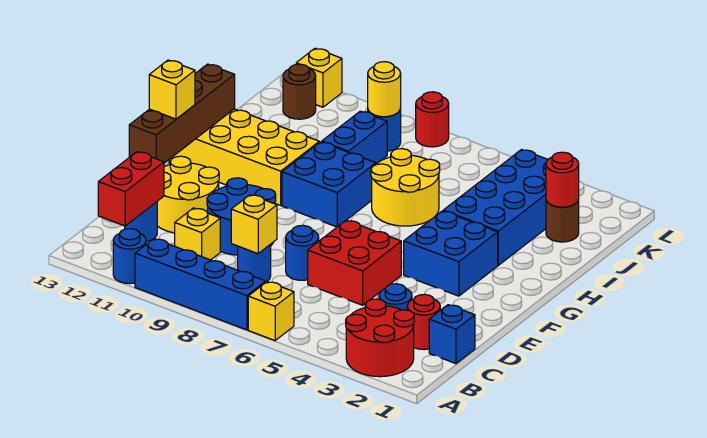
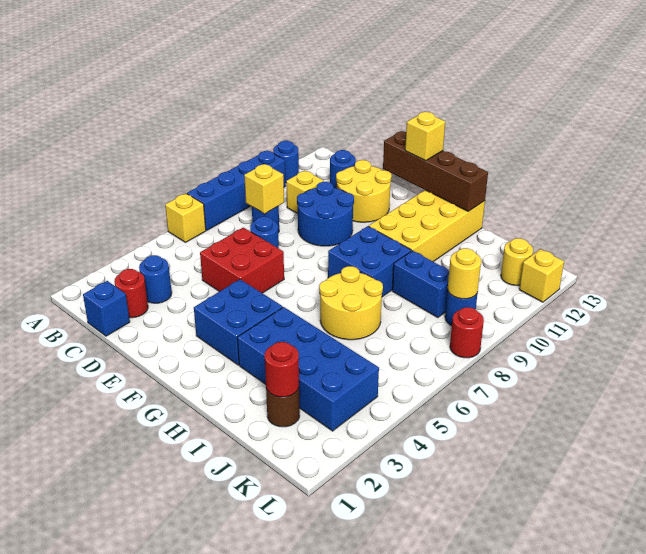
red round brick A2:B3 level 1 -> none
red brick B12:C12 level 2 -> none
brown round brick K12 level 1 -> yellow round brick K12 level 1

